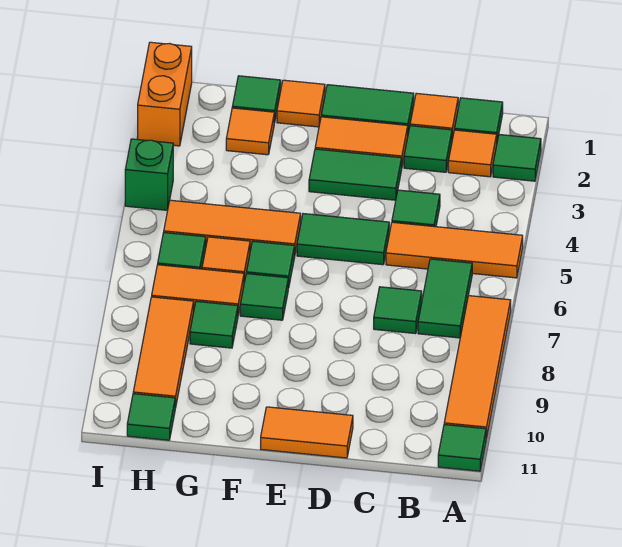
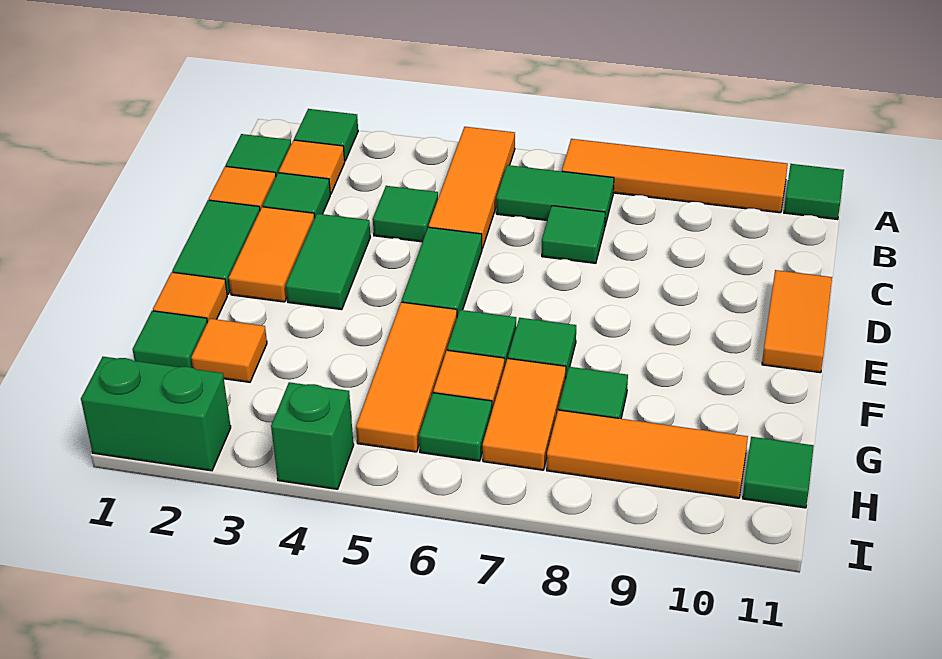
orange brick I1:I2 level 1 -> green brick I1:I2 level 1

